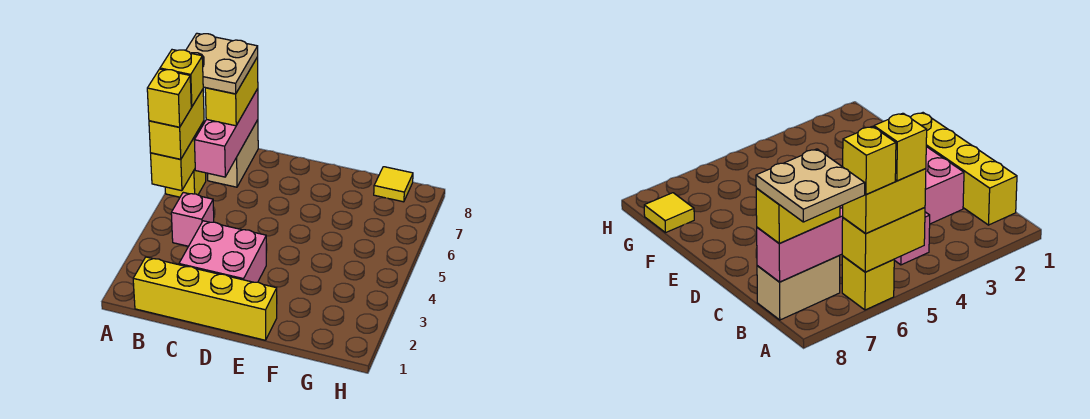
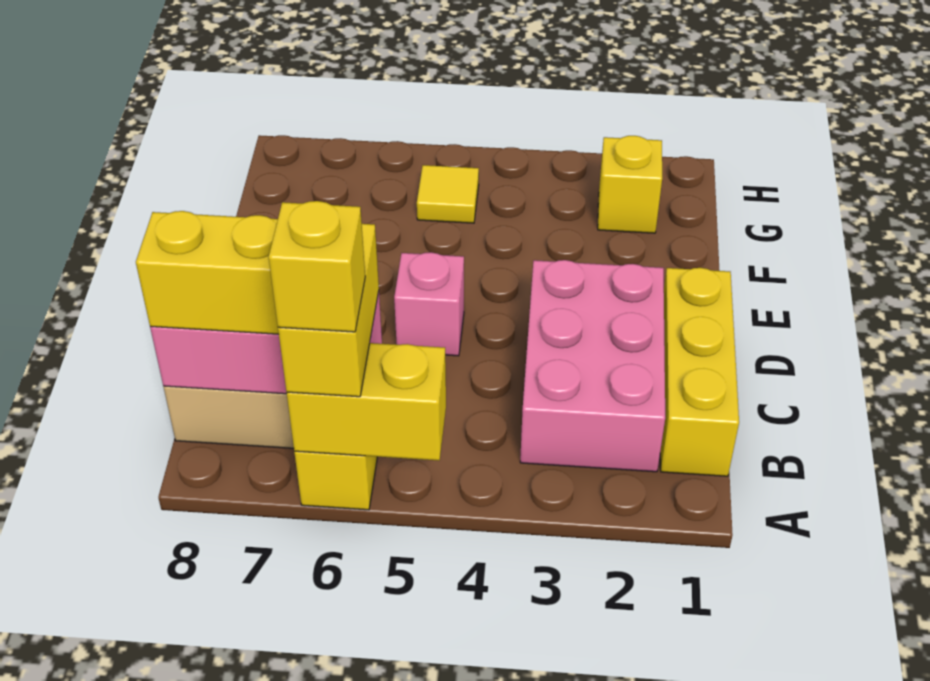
yellow brick A5:A6 level 3 -> yellow brick A6:B6 level 3
yellow brick A5 level 4 -> yellow brick G2 level 1
tan plate A7:B8 level 4 -> none
yellow brick B1:E1 level 1 -> yellow brick B1:D1 level 1
pink brick B4 level 1 -> pink brick D5 level 1
pink brick C2:D3 level 1 -> pink brick B2:D3 level 1
yellow tile G8 level 1 -> yellow tile G5 level 1

